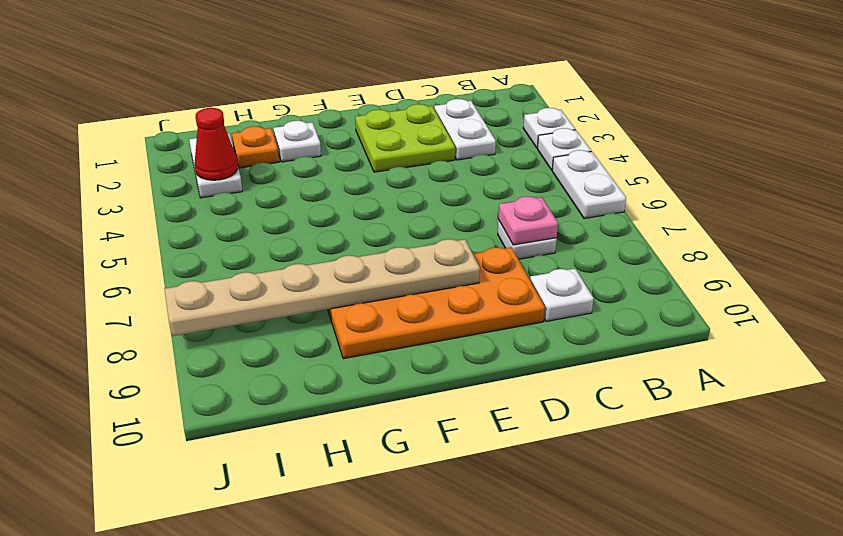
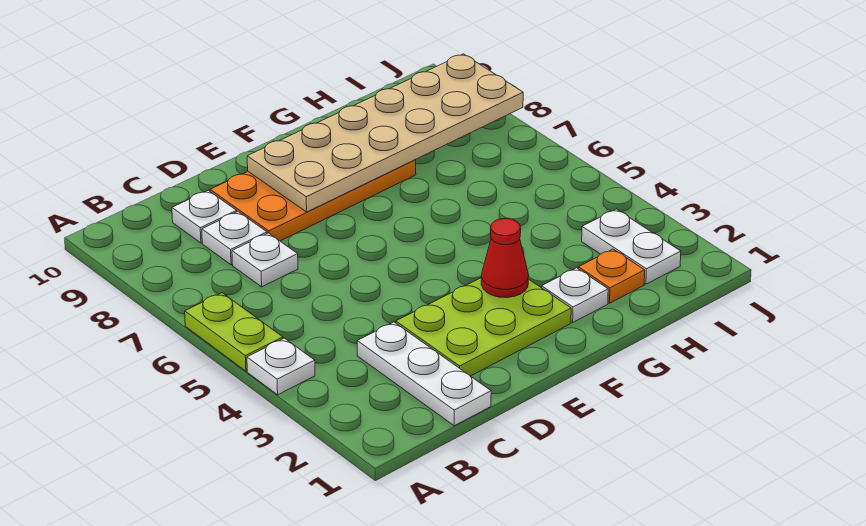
white plate A3 level 1 -> white plate C8 level 1
white plate A5:A6 level 1 -> lime plate A5:A6 level 1
white plate C2:C3 level 1 -> white plate C1:C3 level 1
pink plate C7 level 2 -> none
lime plate D2:E3 level 1 -> lime plate D2:F3 level 1
tan plate E8:J8 level 2 -> tan plate E8:J9 level 2
red cone I3 level 2 -> red cone F3 level 2

